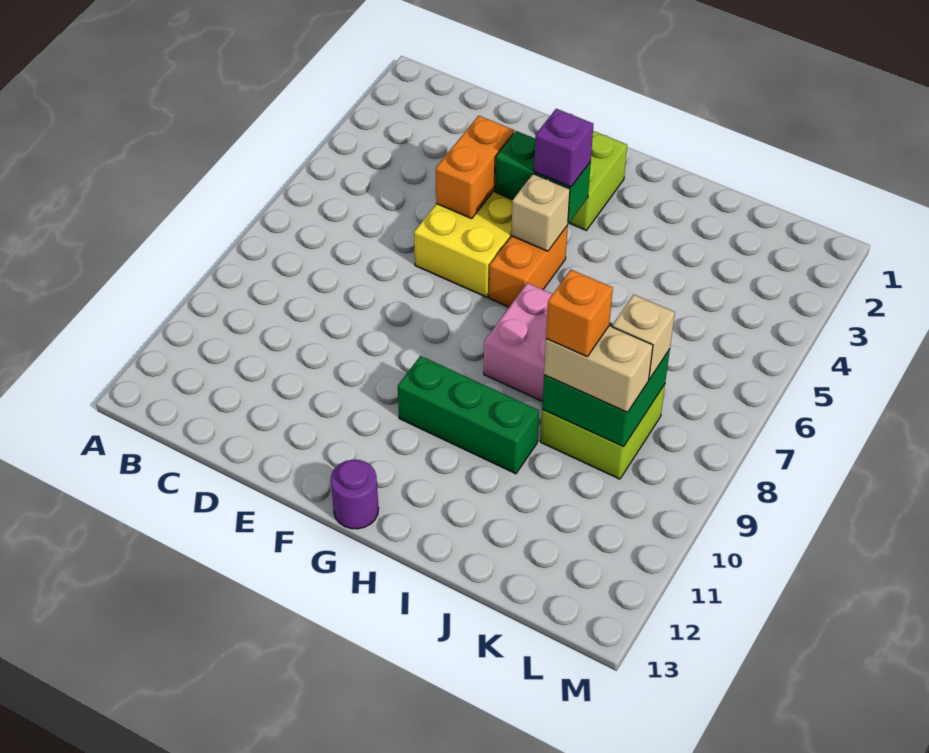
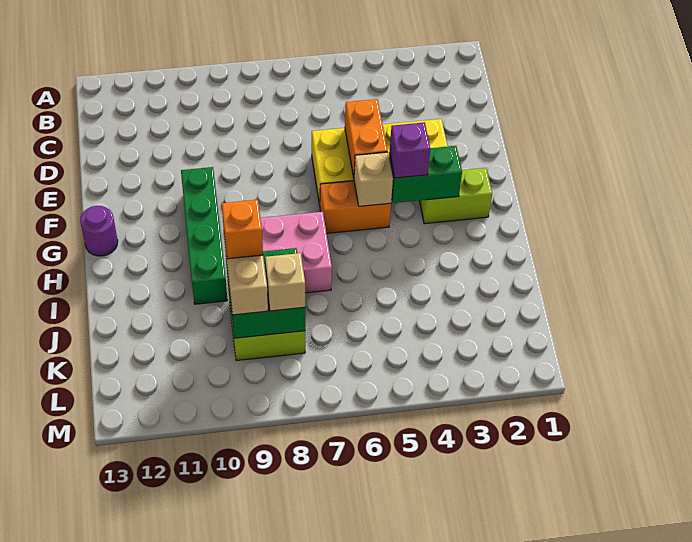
orange brick E4:E5 level 2 -> orange brick E5:F5 level 2
green brick F4:G4 level 2 -> green brick G3:G4 level 2
green brick G10:I10 level 1 -> green brick F10:I10 level 1

